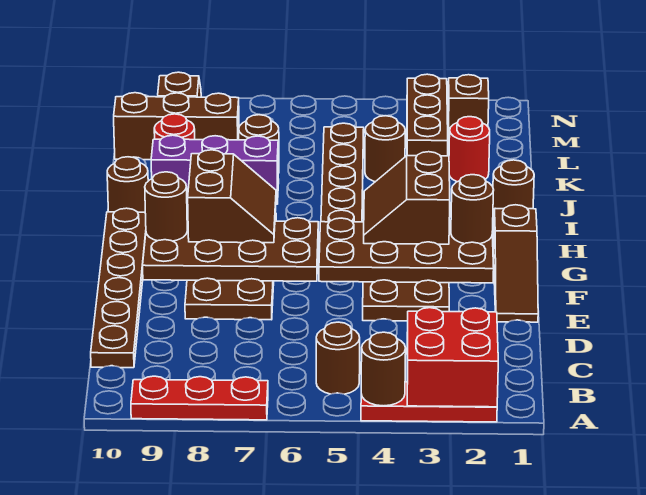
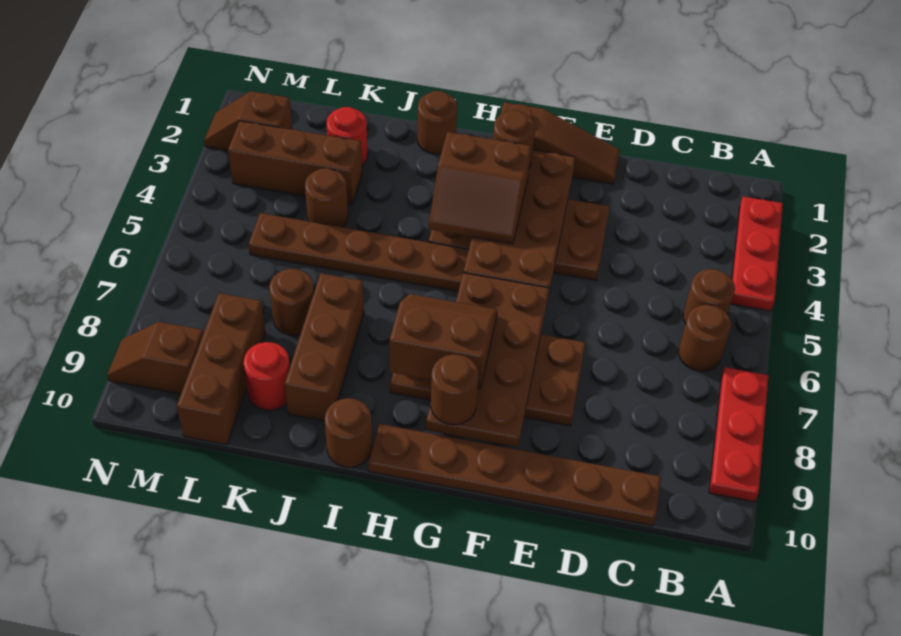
red brick A2:B3 level 2 -> none
brown round brick A4 level 2 -> brown round brick B6 level 1
purple brick J7:J9 level 1 -> brown brick J7:J9 level 1

